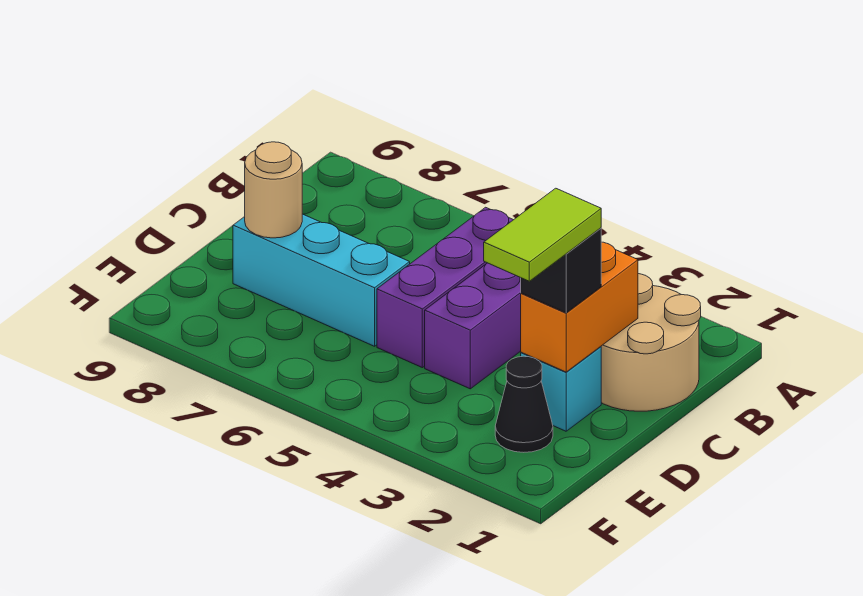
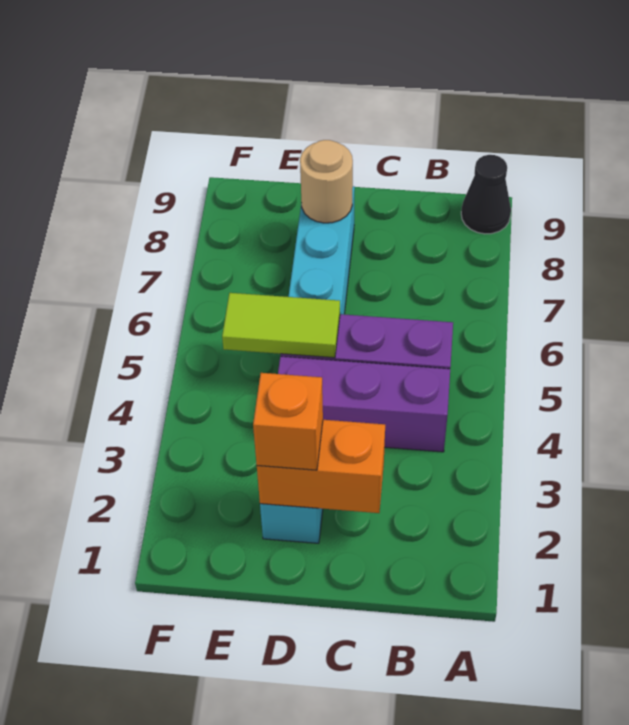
tan round brick B1:C2 level 1 -> none
black brick D2 level 3 -> orange brick D2 level 3
lime tile D2:E2 level 4 -> lime tile D5:E5 level 2
black cone E2 level 1 -> black cone A9 level 1

